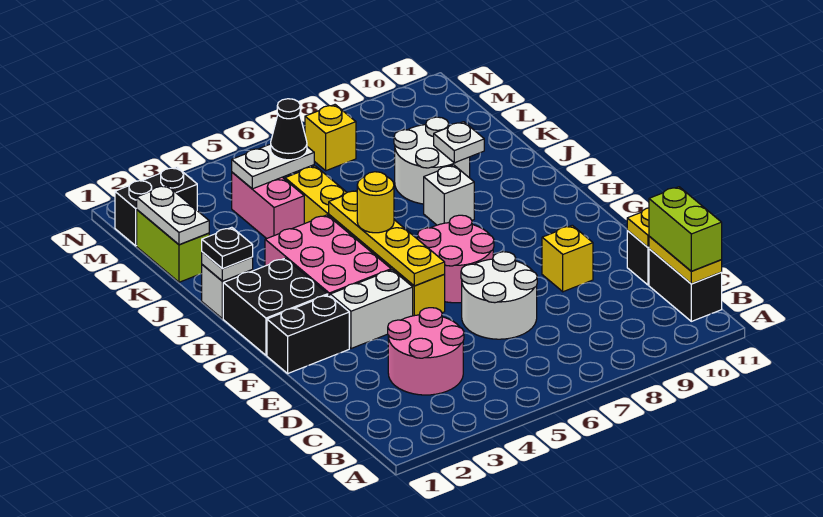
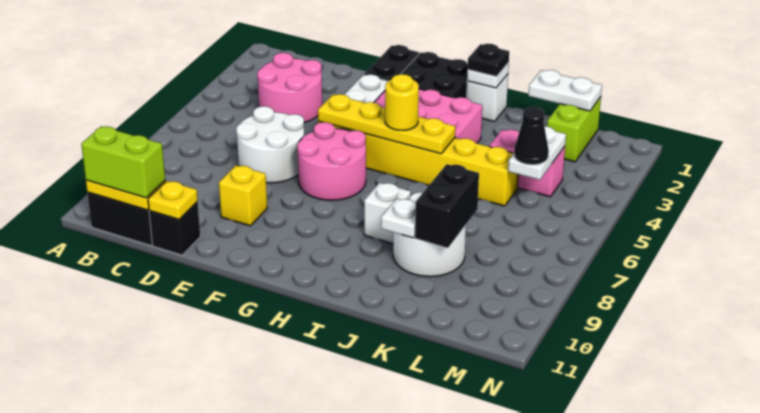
lime brick K1:L1 level 1 -> lime brick L1:L2 level 1
black brick M1:M2 level 1 -> black brick K8:K9 level 2
yellow brick M7 level 1 -> none

